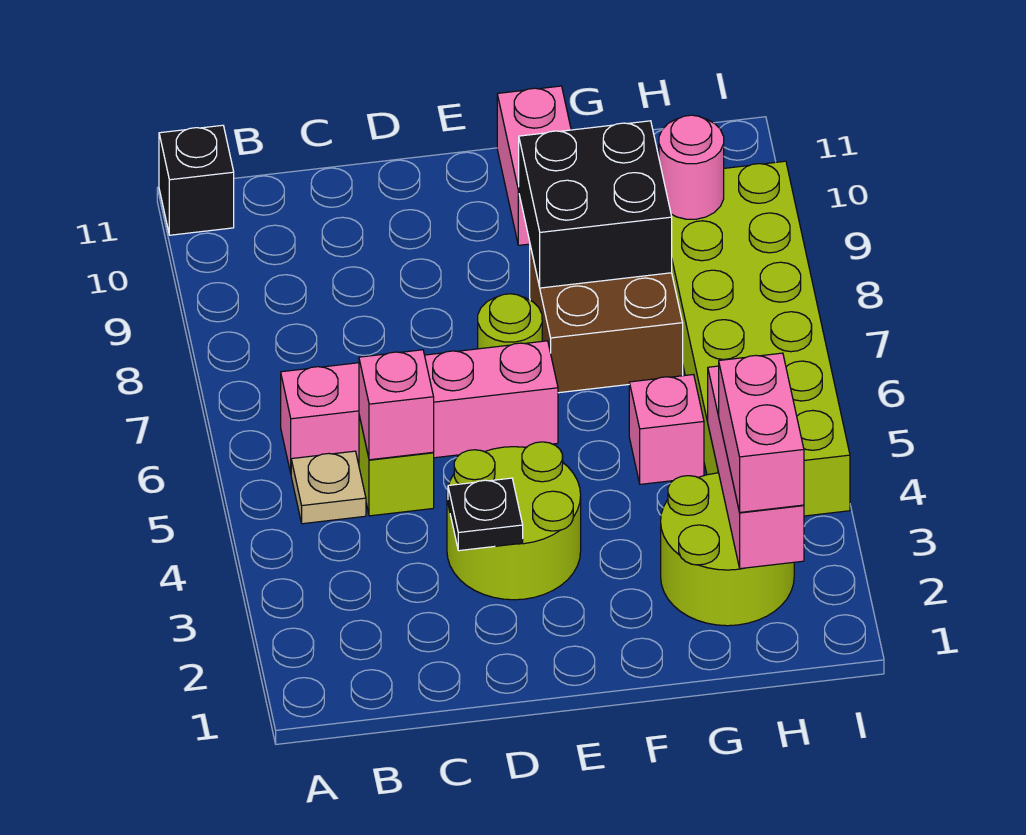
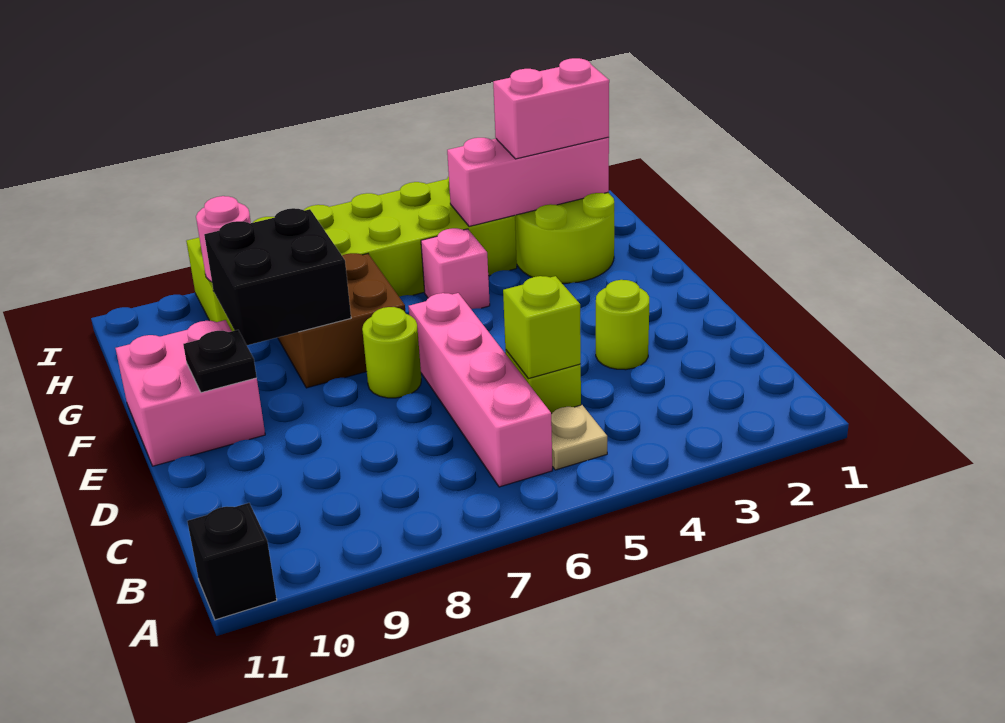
pink brick C5 level 2 -> lime brick C5 level 2
lime round brick D3:E4 level 1 -> lime round brick D3 level 1
black plate D3 level 2 -> black plate E10 level 2
pink brick F10:F11 level 1 -> pink brick E10:F11 level 1

